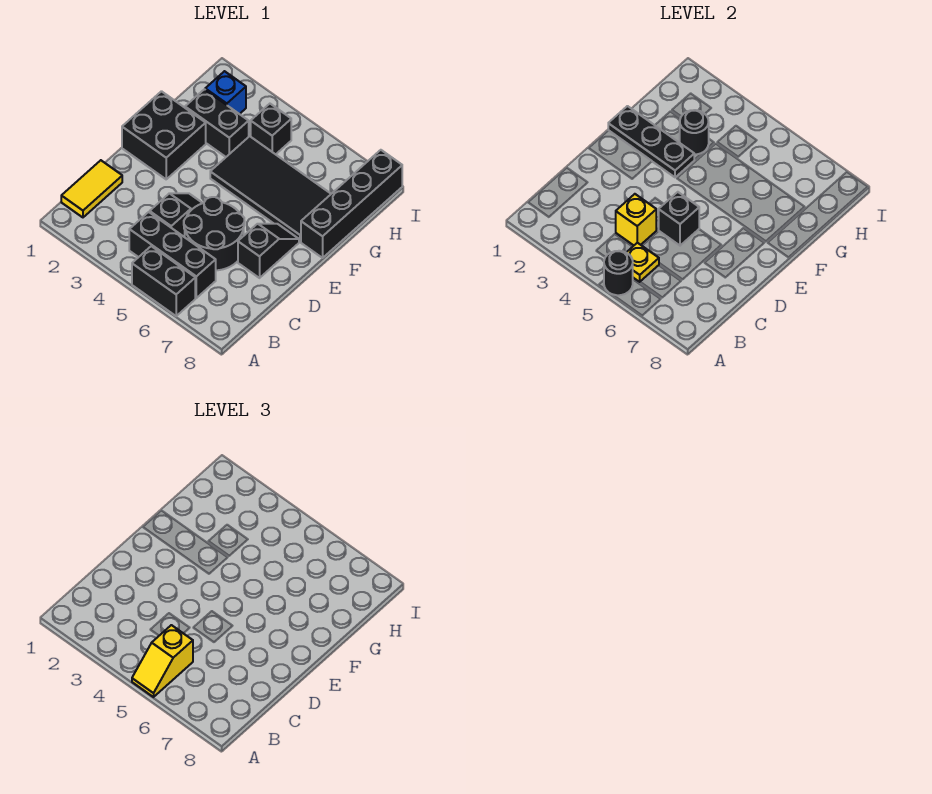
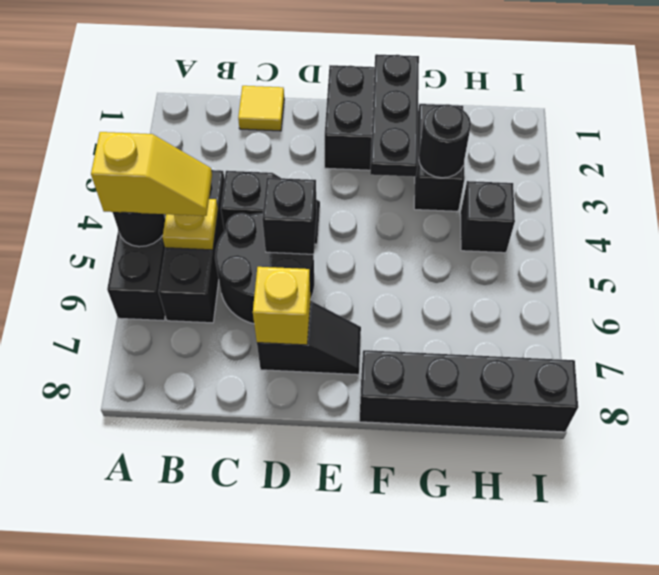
yellow slope A5:B5 level 3 top B -> yellow slope A5:B5 level 3 top A
yellow tile B1:C1 level 1 -> yellow tile C1 level 1
yellow brick C4 level 2 -> yellow brick D7 level 2
black tile F4:G7 level 1 -> none
blue brick H2 level 1 -> none

